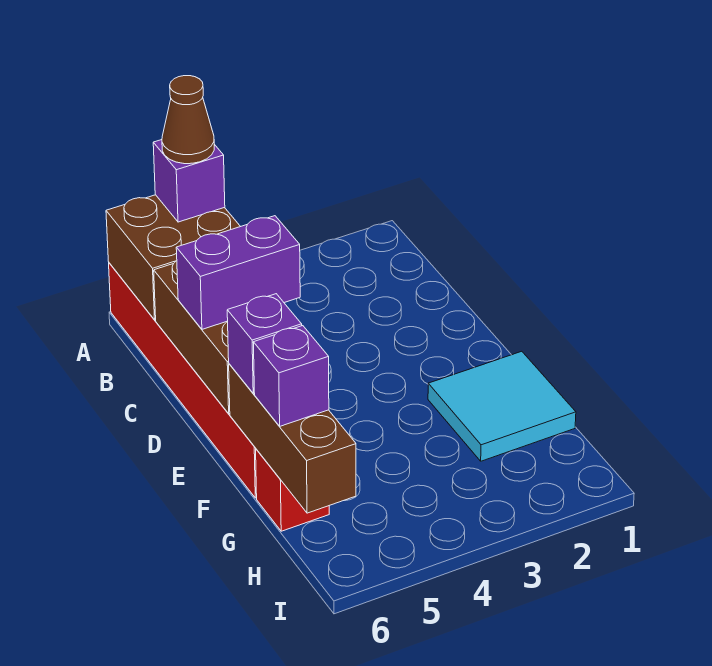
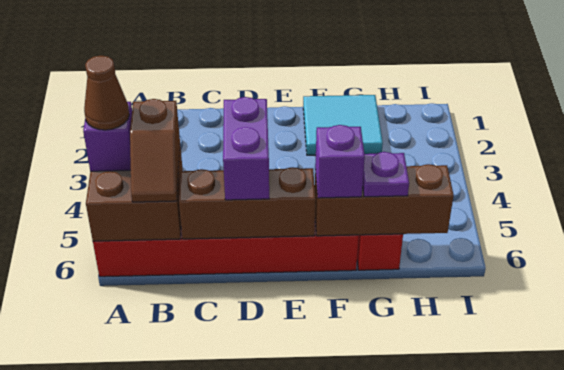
none -> brown slope B5:B6 level 3 top 5
purple brick G6 level 3 -> purple plate G6 level 3

